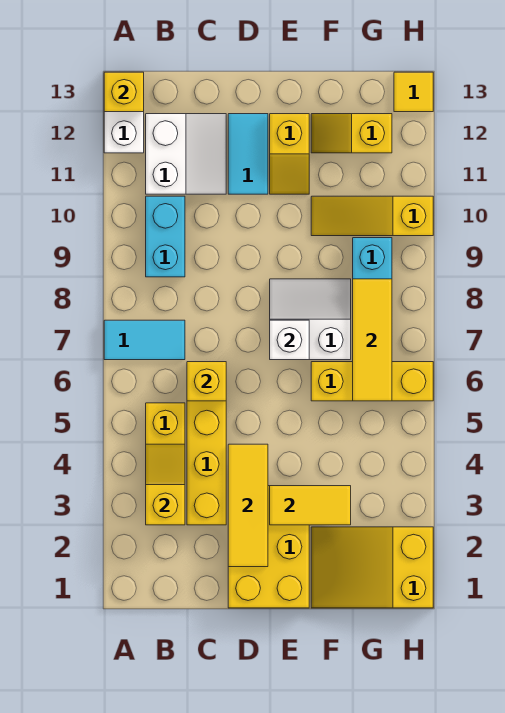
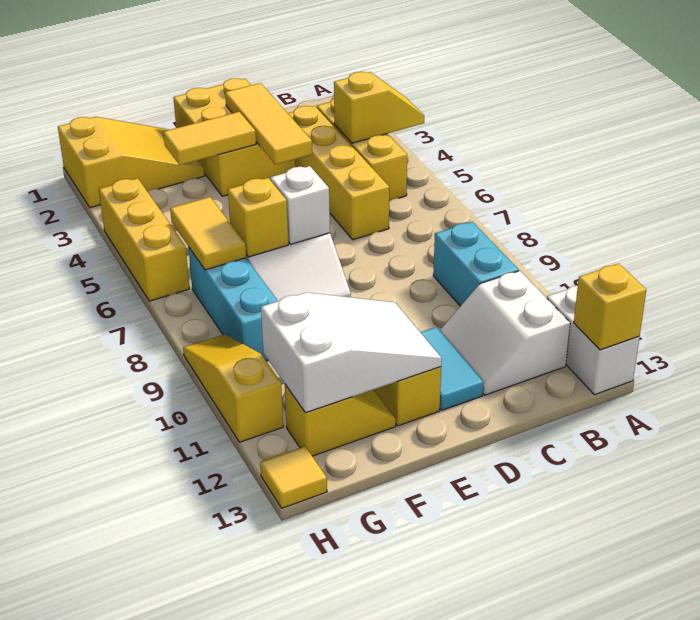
cyan tile A7:B7 level 1 -> none
yellow slope B3:B4 level 2 top 3 -> yellow slope A4:B4 level 2 top B
yellow brick C6 level 2 -> yellow brick F7 level 2
none -> white slope E11:G12 level 2 top G
yellow brick F6:H6 level 1 -> yellow brick H4:H6 level 1
yellow slope F10:H10 level 1 top H -> yellow slope H9:H11 level 1 top 11
yellow tile G6:G8 level 2 -> yellow tile G6:G7 level 2

